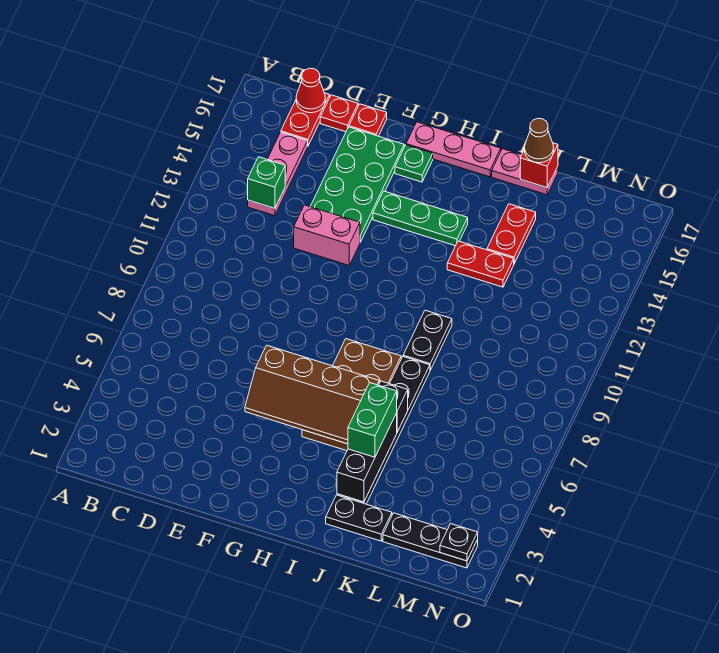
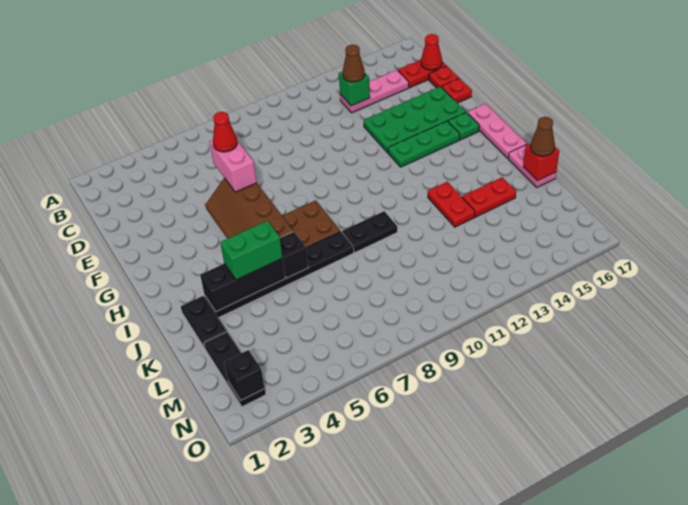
none -> brown cone C13 level 3
none -> red cone E6 level 4
pink brick E12:F12 level 1 -> pink brick E6:F6 level 3
green plate G14:I14 level 1 -> green plate G13:G15 level 1
black plate N2 level 2 -> black brick N2 level 2

